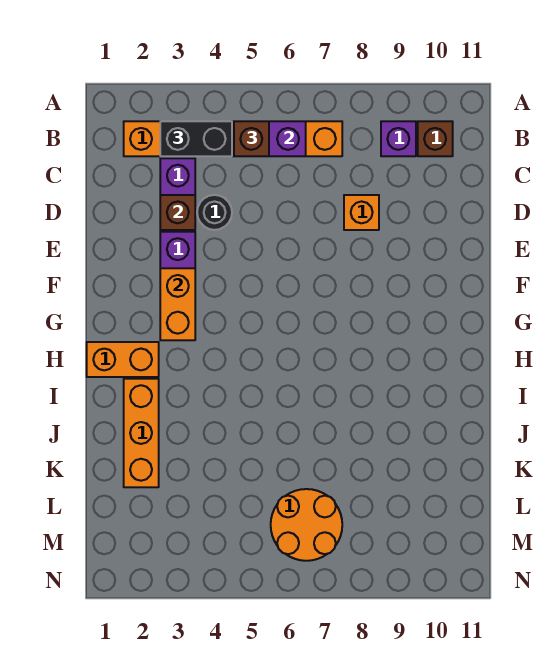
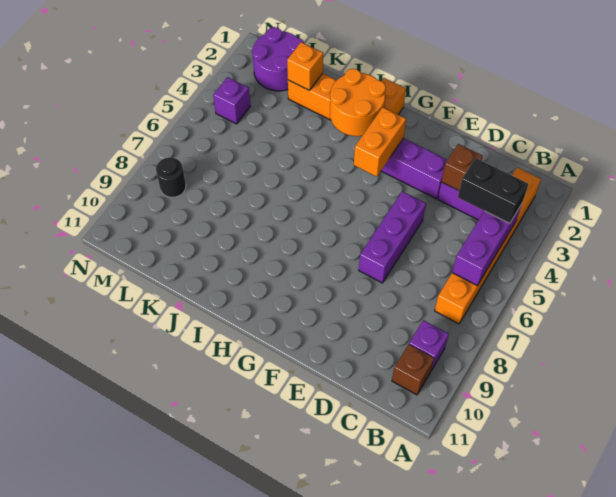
black brick B3:B4 level 3 -> black brick B4:C4 level 3
brown brick B5 level 3 -> none
black round brick D4 level 1 -> black round brick M8 level 1
orange brick D8 level 1 -> orange brick K2 level 2
none -> purple brick E5:E7 level 1
orange brick F3:G3 level 2 -> orange brick G3:G4 level 2
none -> purple round brick L1:M2 level 1
orange round brick L6:M7 level 1 -> orange round brick H2:I3 level 2
none -> purple brick M4 level 1

